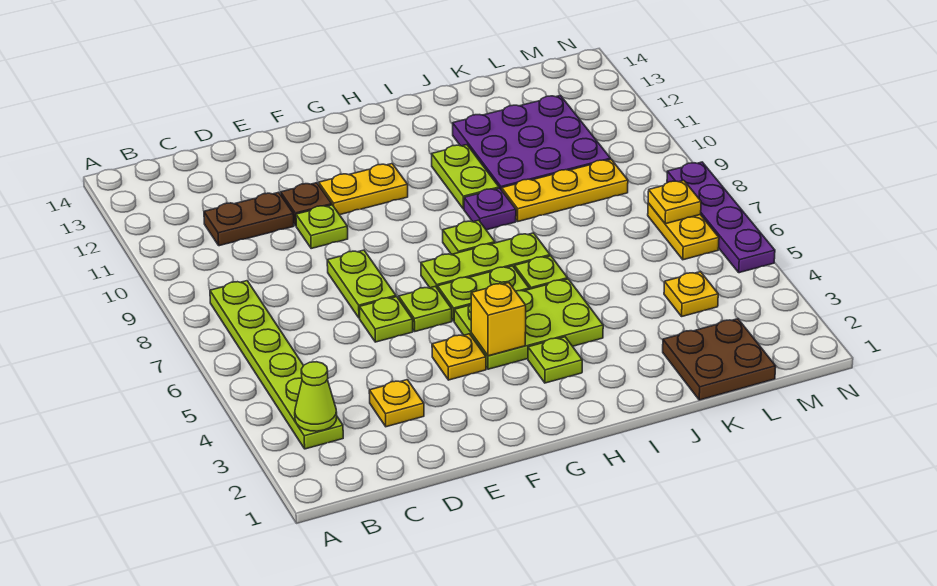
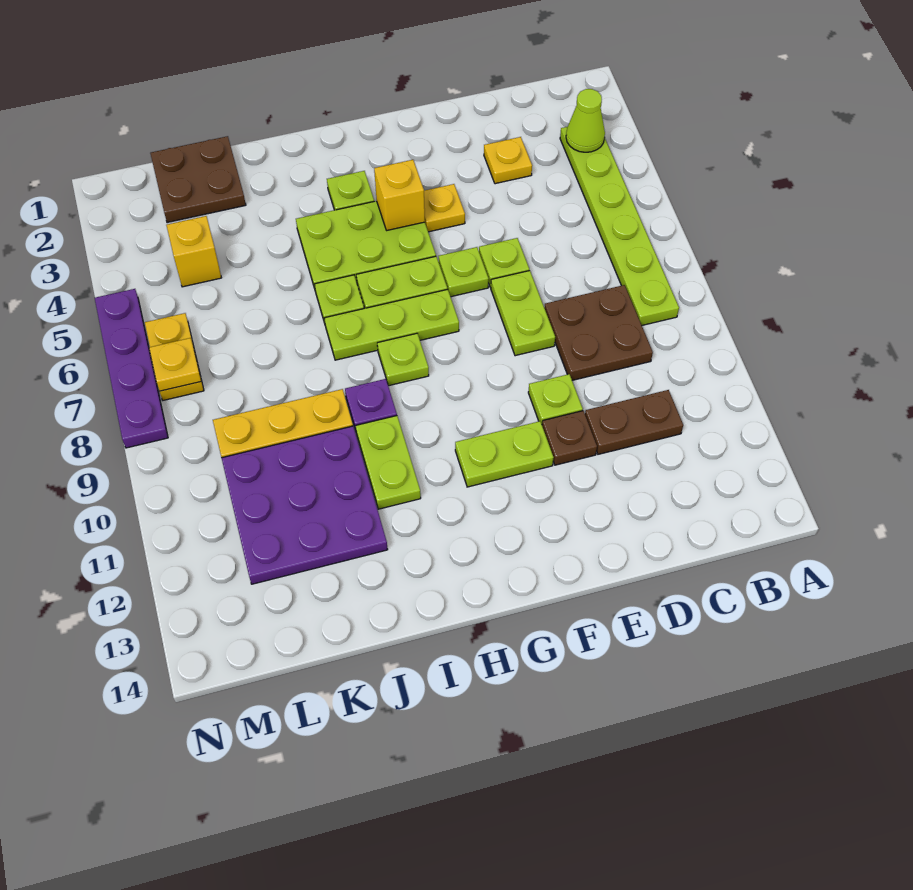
none -> brown plate C8:D9 level 1
yellow plate F11:G11 level 1 -> lime plate F11:G11 level 1
yellow plate L4 level 1 -> yellow brick L4 level 1

